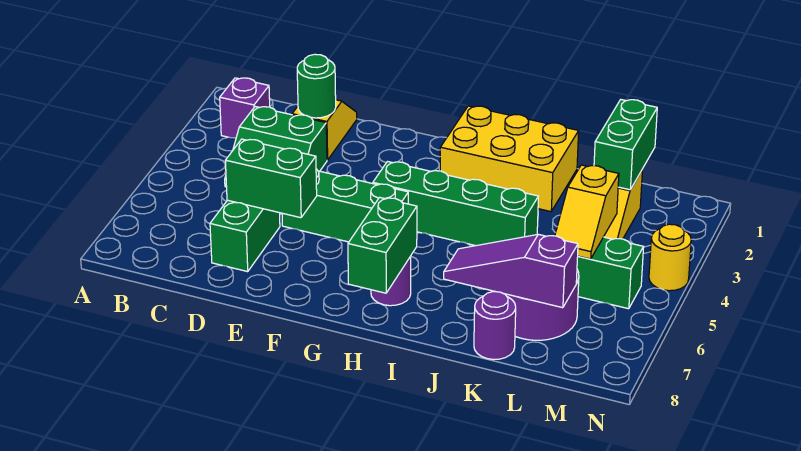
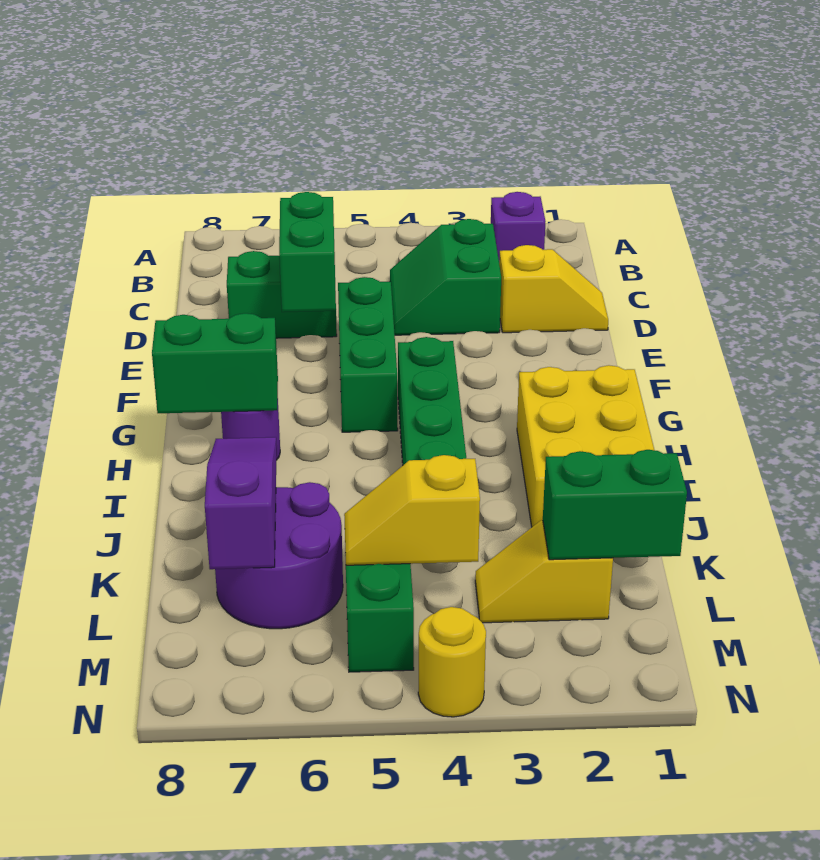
green round brick D2 level 2 -> none
purple round brick K8 level 1 -> none

